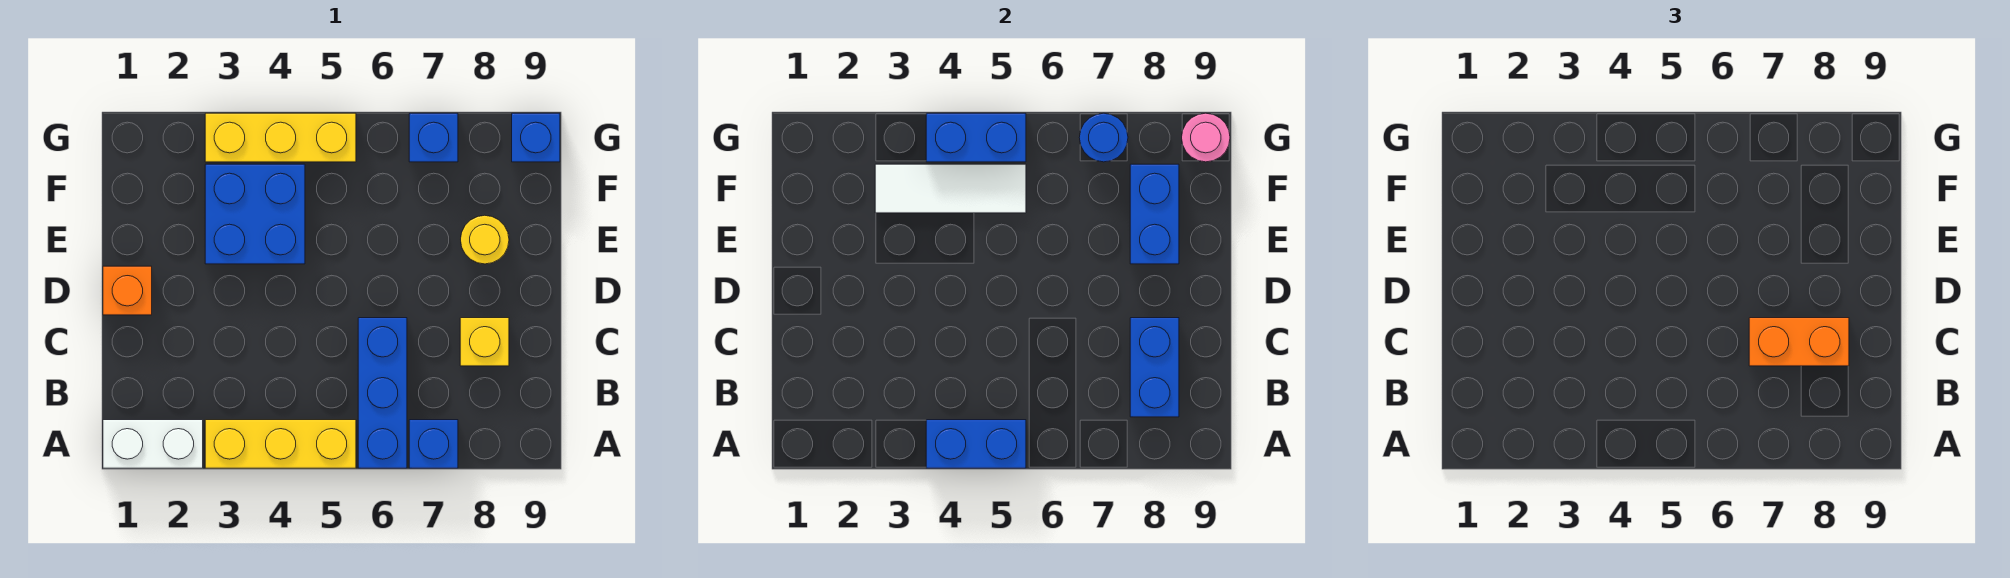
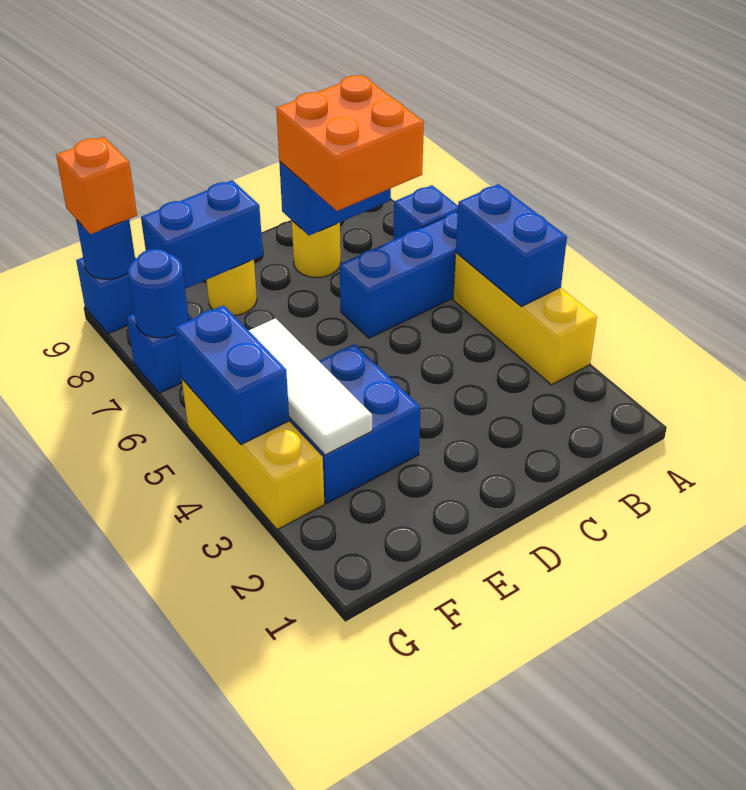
white brick A1:A2 level 1 -> none
orange brick C7:C8 level 3 -> orange brick B7:C8 level 3
yellow brick C8 level 1 -> yellow round brick C8 level 1
orange brick D1 level 1 -> orange brick G9 level 3
pink round brick G9 level 2 -> blue round brick G9 level 2

